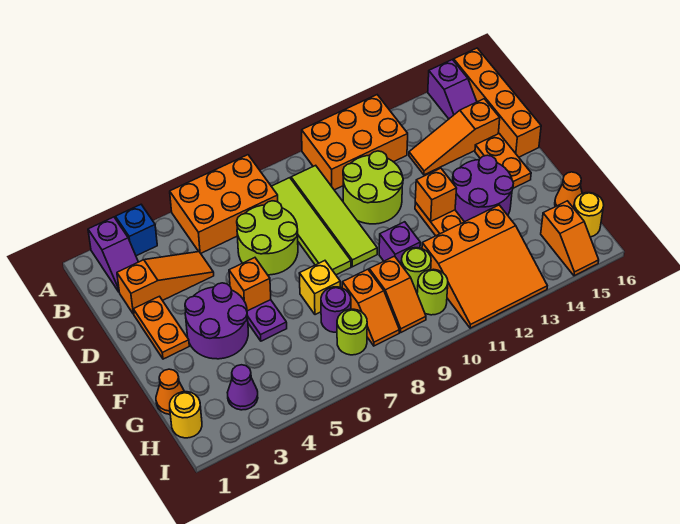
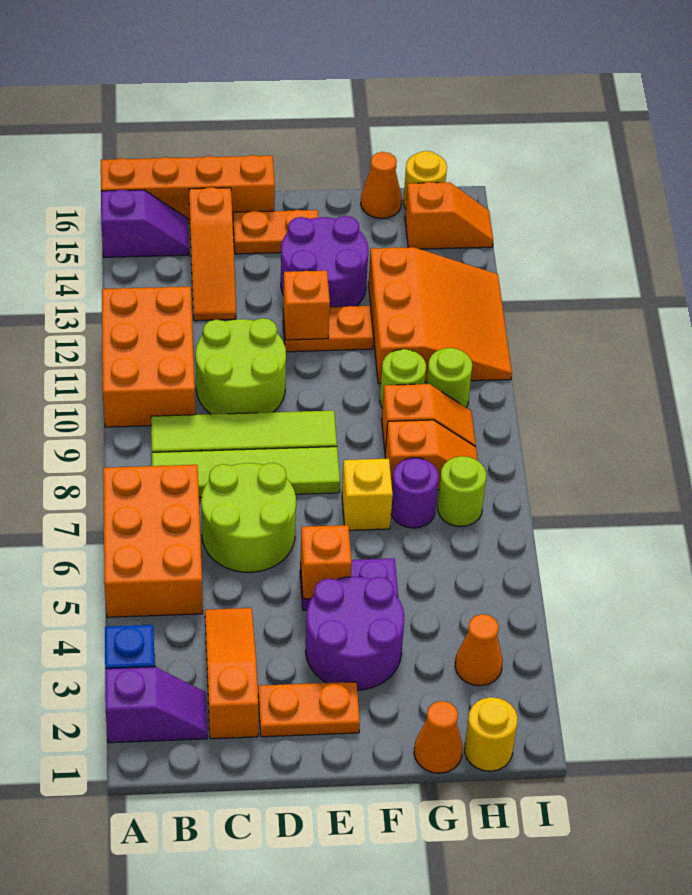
purple brick F10 level 1 -> none
purple cone H3 level 1 -> orange cone H3 level 1

